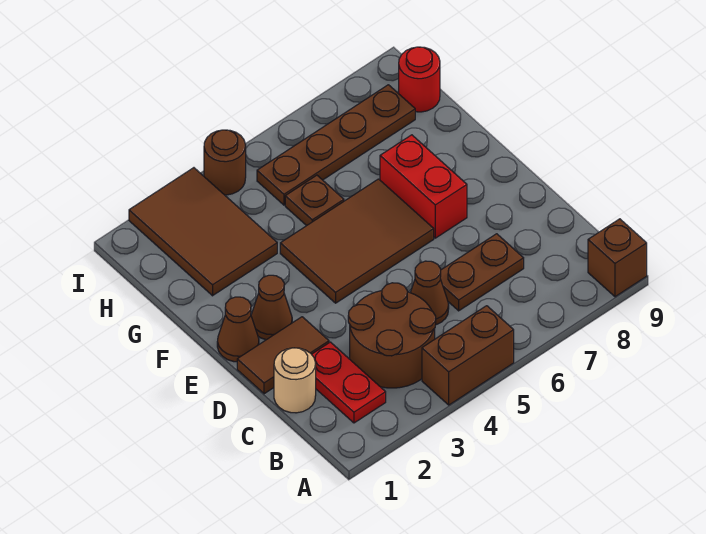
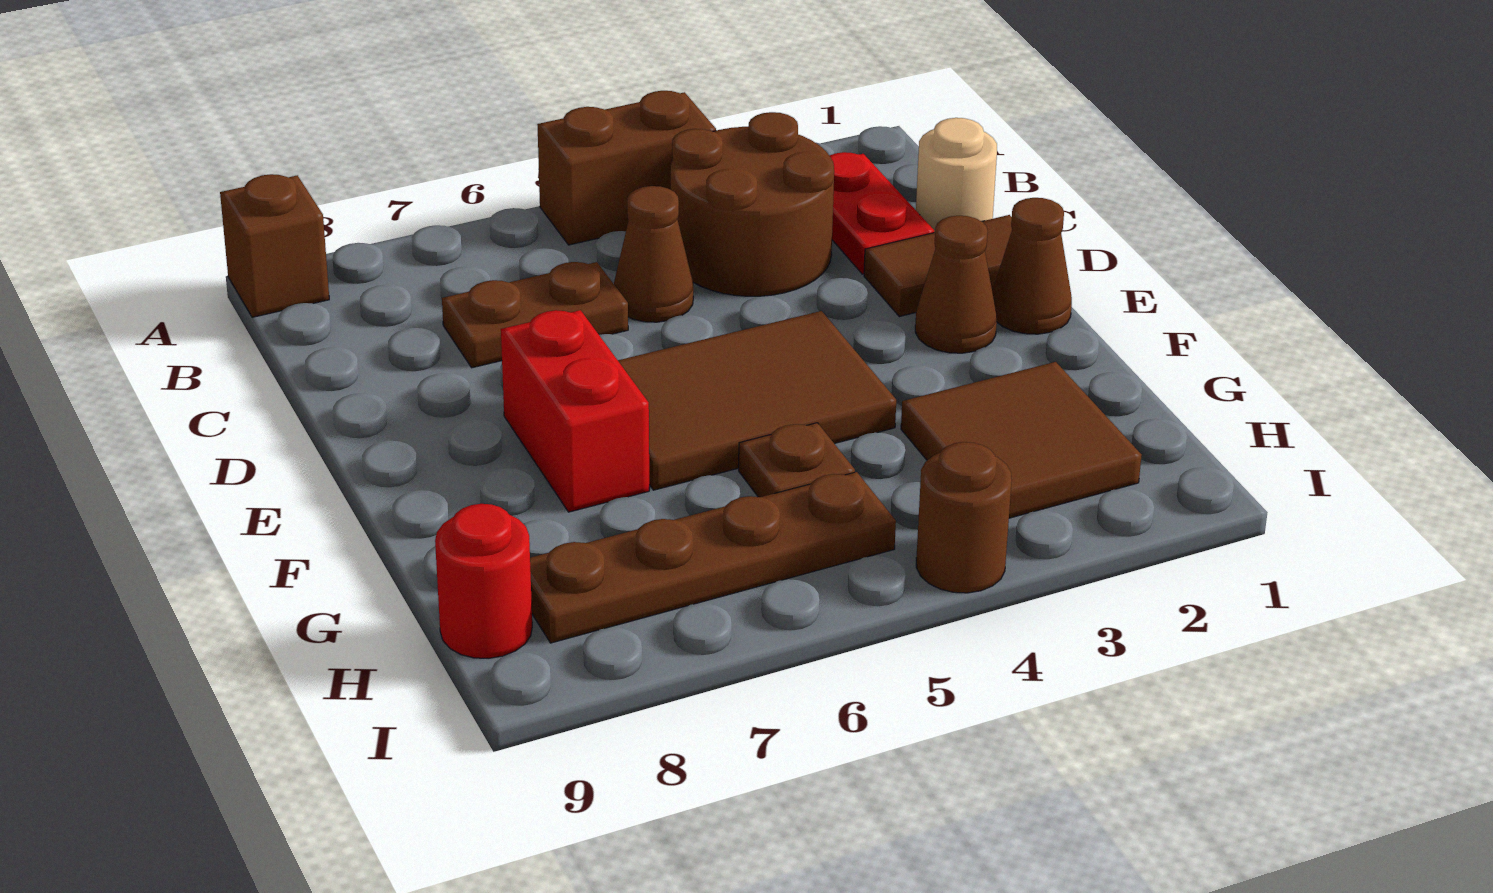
brown tile G2:I3 level 1 -> brown tile G2:H3 level 1

